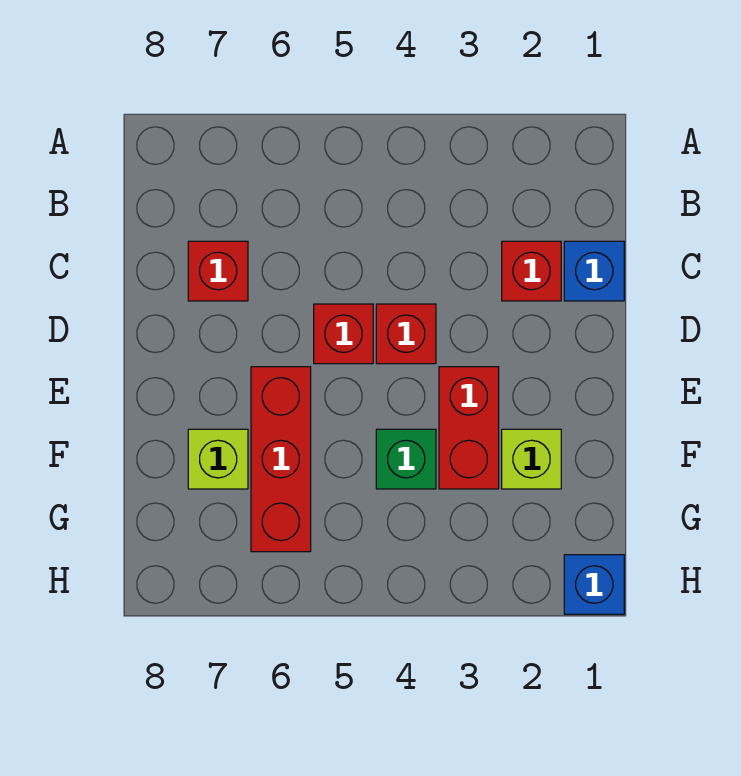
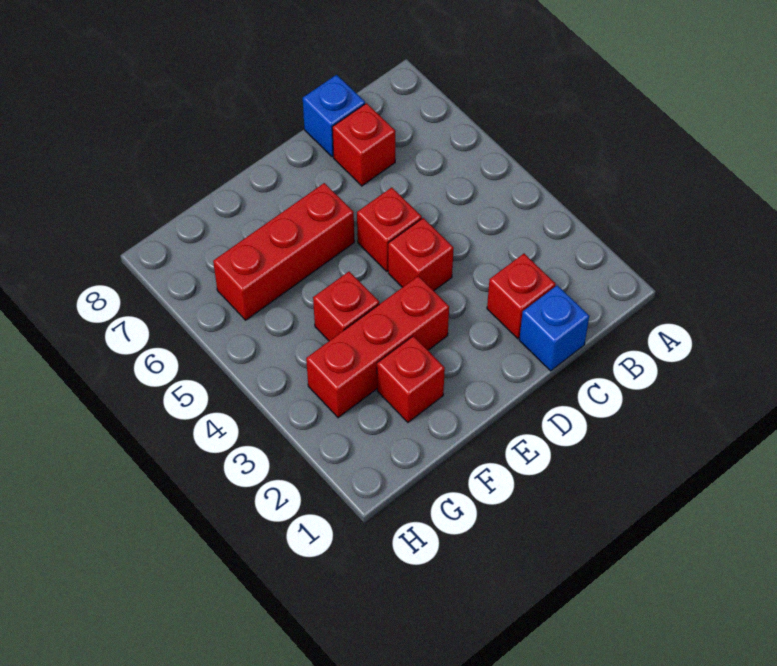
red brick E3:F3 level 1 -> red brick E3:G3 level 1
lime brick F2 level 1 -> red brick F2 level 1
green brick F4 level 1 -> red brick F4 level 1
lime brick F7 level 1 -> none
blue brick H1 level 1 -> blue brick C8 level 1

